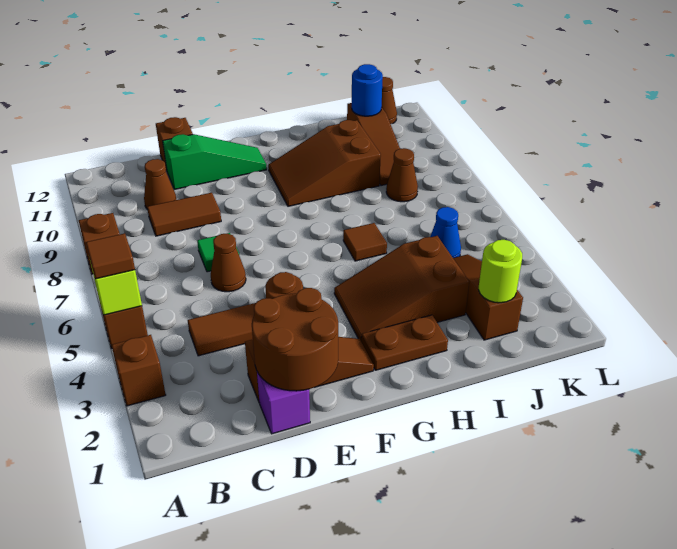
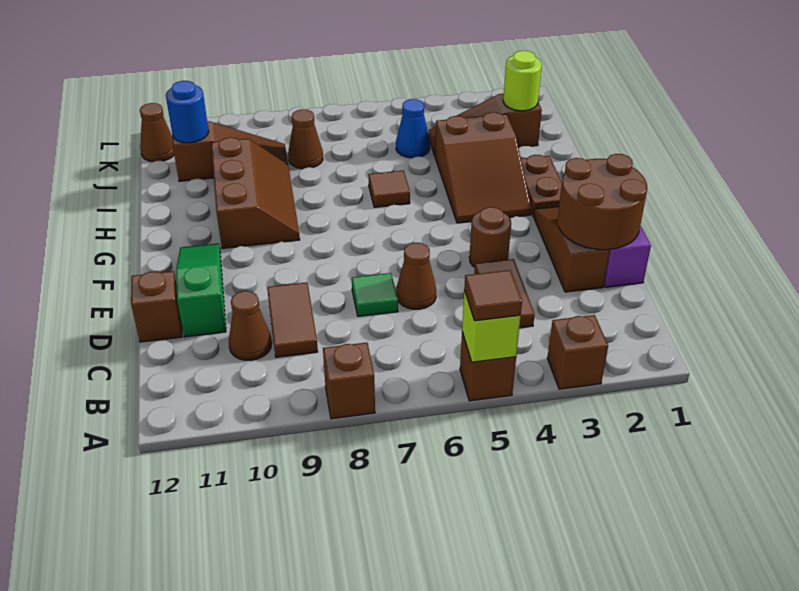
brown slope G9:I10 level 1 top I -> brown slope G9:I10 level 1 top 10

